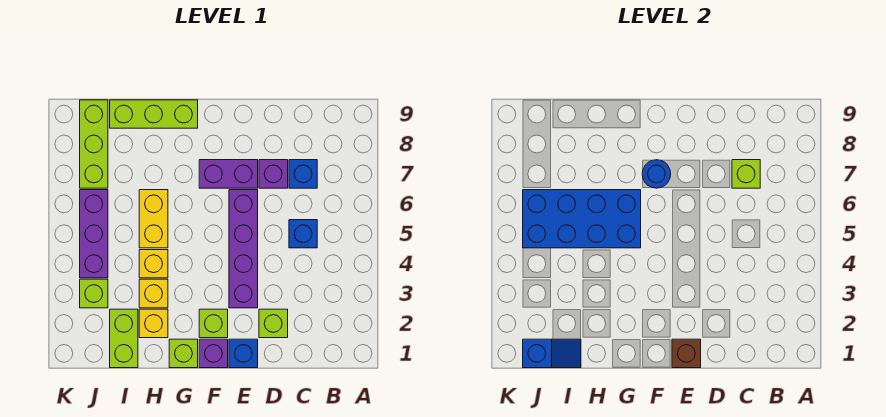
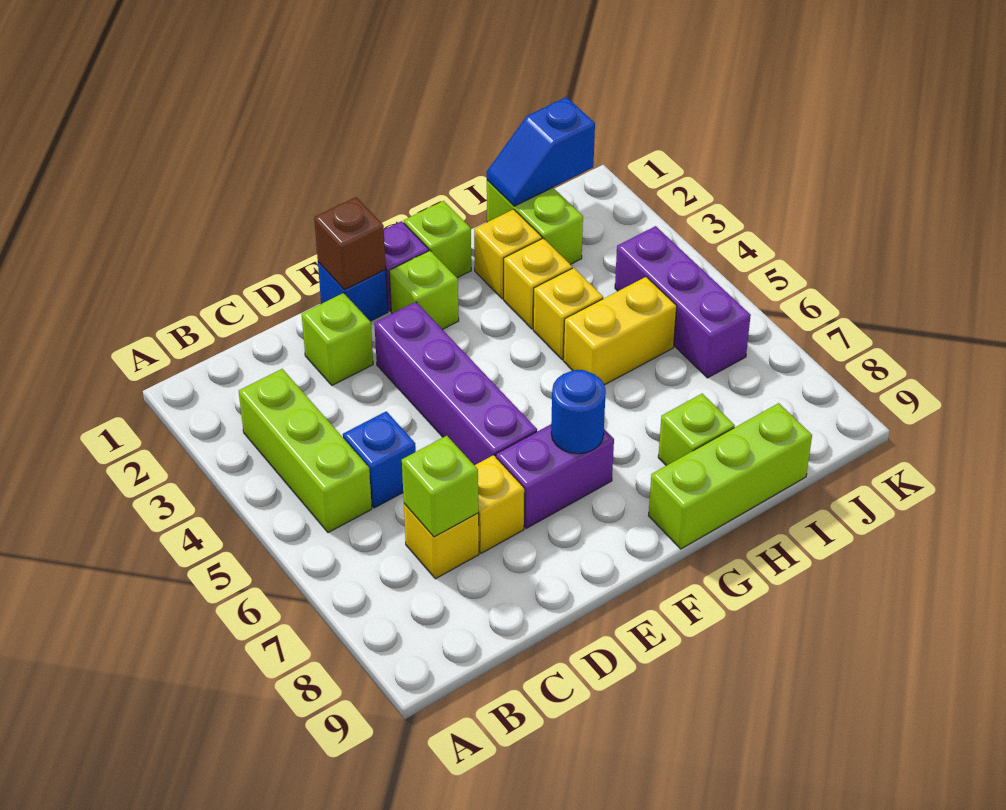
blue brick C7 level 1 -> yellow brick C7 level 1
purple brick D7 level 1 -> yellow brick D7 level 1
blue brick G5:J6 level 2 -> none
yellow brick H5:H6 level 1 -> yellow brick H5:I5 level 1
lime brick J3 level 1 -> lime brick H8 level 1
lime brick J7:J9 level 1 -> lime brick B3:B5 level 1

